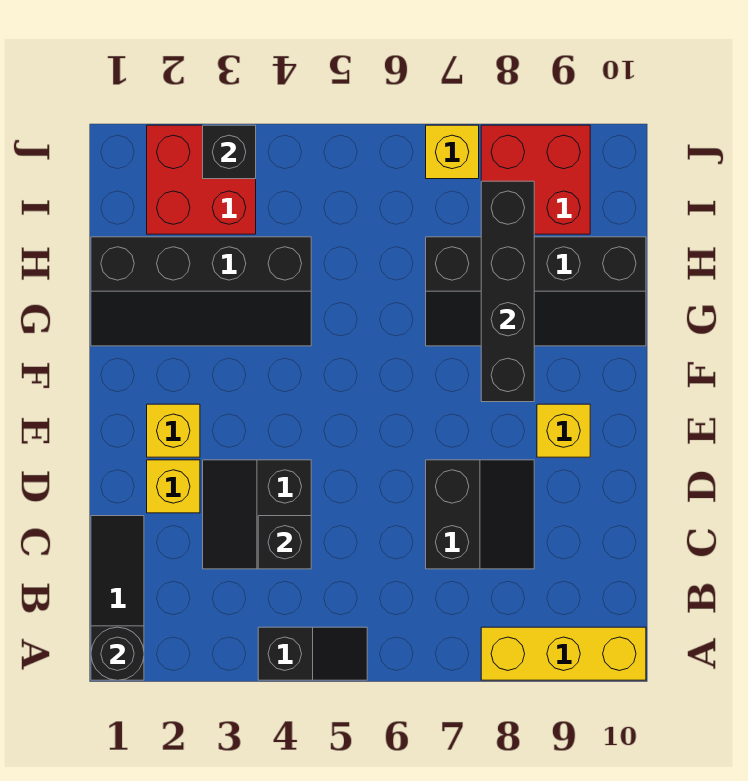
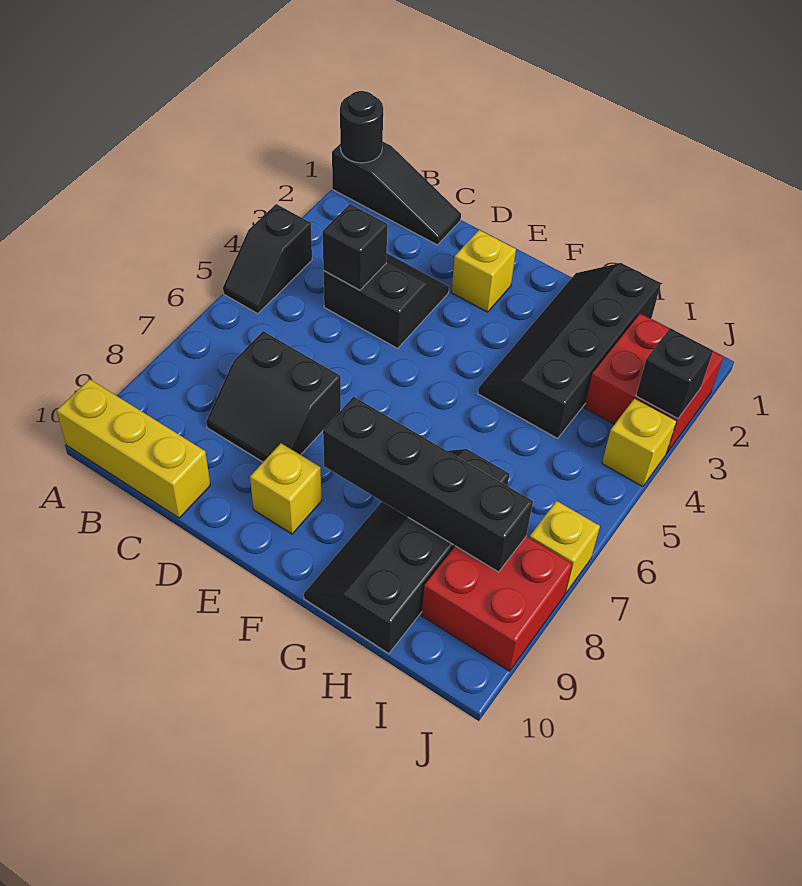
yellow brick A8:A10 level 1 -> yellow brick A10:C10 level 1
yellow brick D2 level 1 -> yellow brick J4 level 1

